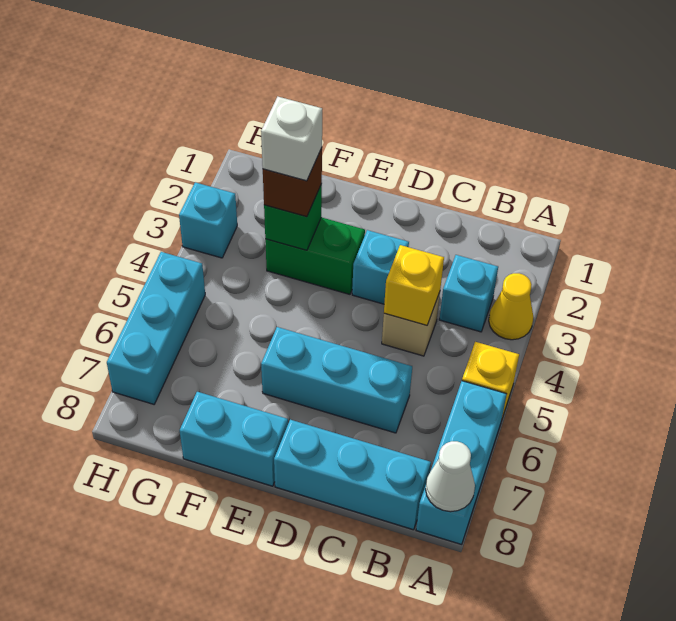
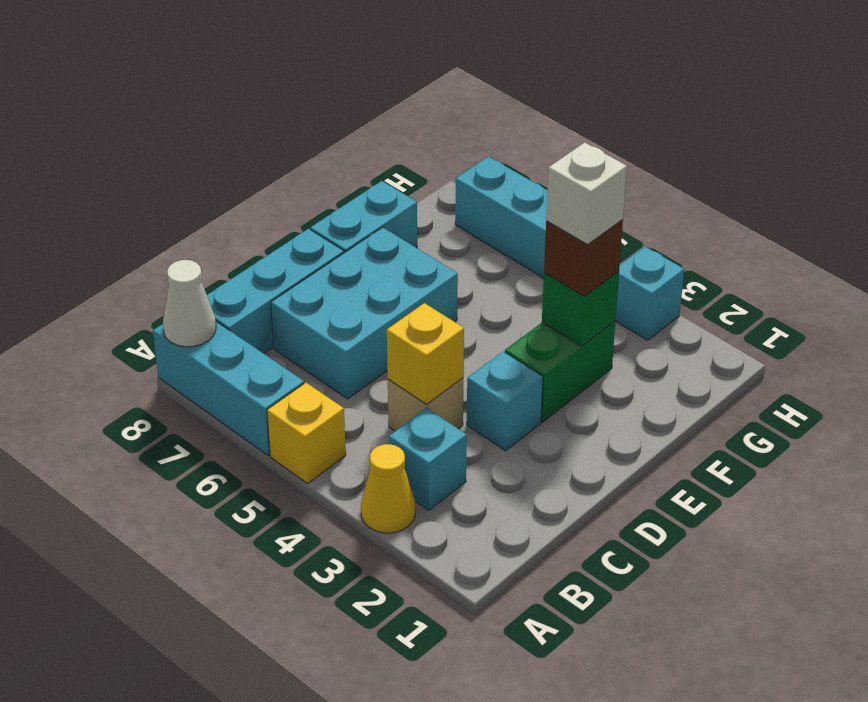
cyan brick C6:E6 level 1 -> cyan brick C6:E7 level 1

